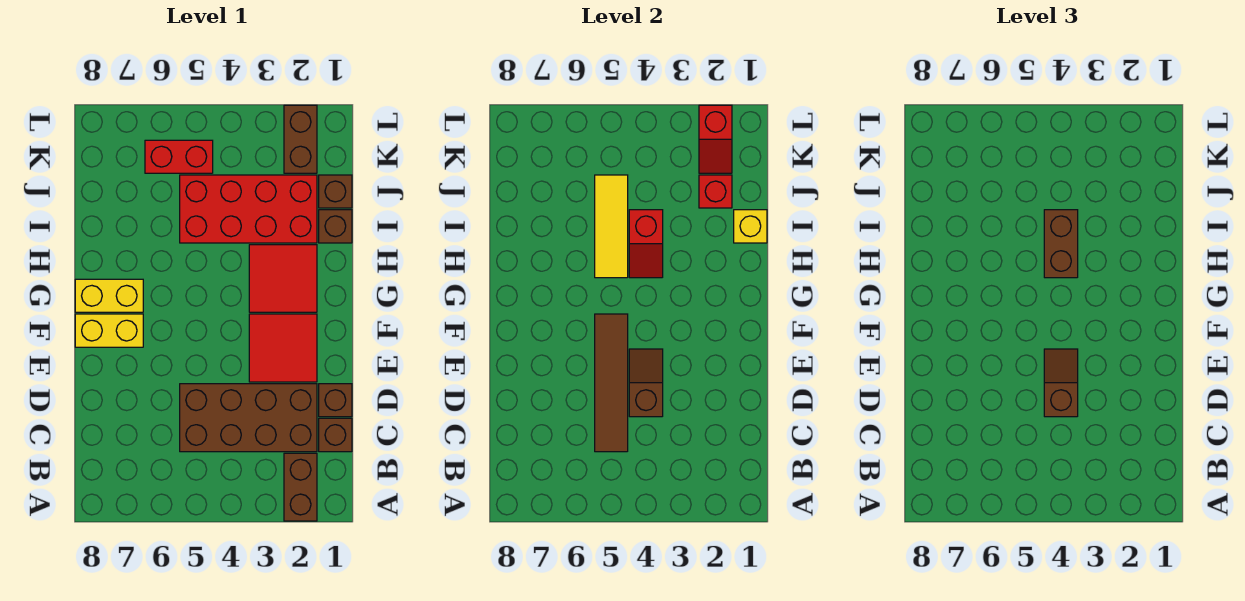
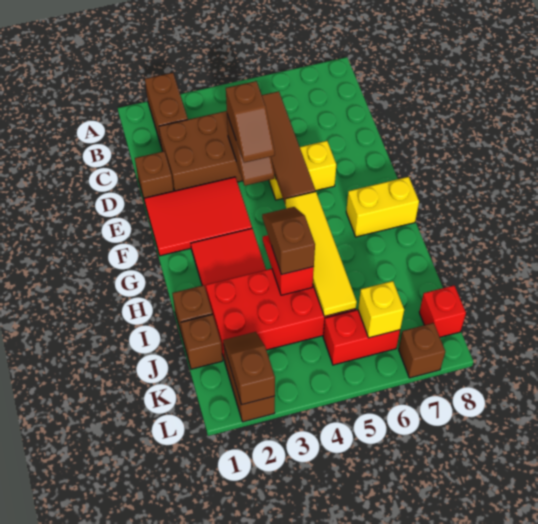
brown brick C1 level 1 -> brown brick L7 level 1
red tile E2:F3 level 1 -> red tile E1:F3 level 1
yellow brick F7:F8 level 1 -> yellow brick E5:E6 level 1
brown brick H4:I4 level 3 -> brown slope H4:I4 level 3 top I
yellow tile H5:J5 level 2 -> yellow tile G5:J5 level 2
yellow brick I1 level 2 -> yellow brick K6 level 2
red brick J2 level 2 -> red brick K8 level 1
red slope K2:L2 level 2 top L -> brown slope K2:L2 level 2 top L

